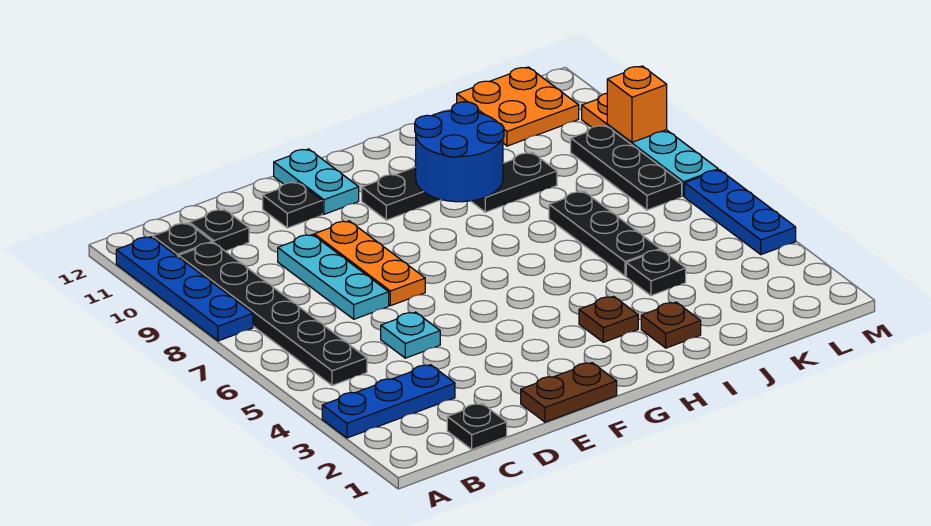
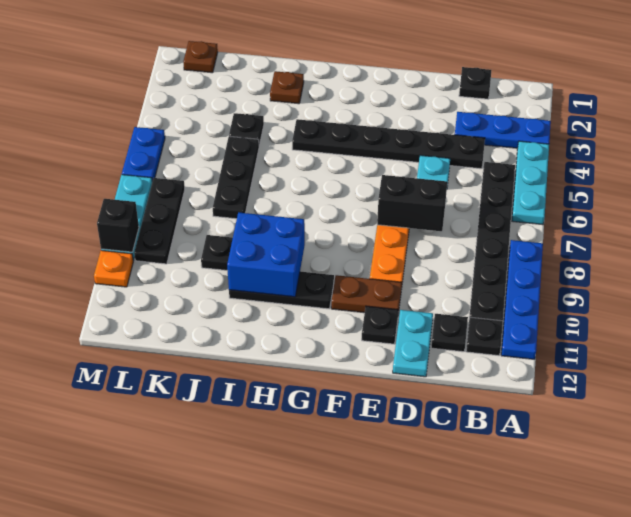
none -> black plate C4:H4 level 1
cyan plate D7:D9 level 1 -> cyan plate A4:A6 level 1
none -> black brick D7:E7 level 2
brown plate E1:F1 level 1 -> brown plate E10:F10 level 1
cyan plate F11:F12 level 1 -> cyan plate D11:D12 level 1
brown plate H3 level 1 -> brown plate L1 level 1
blue round brick H9:I10 level 2 -> blue brick H9:I10 level 2
orange plate K11:L12 level 1 -> none
blue plate M4:M6 level 1 -> blue plate M5:M6 level 1
orange brick M9 level 2 -> black brick M9 level 2

